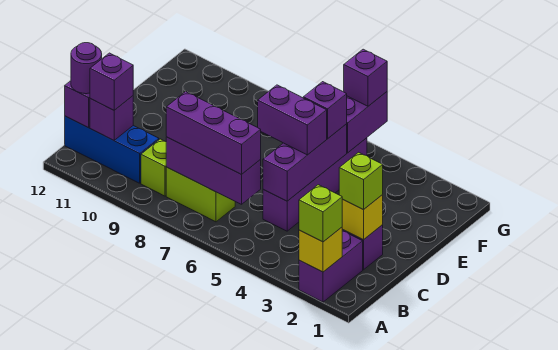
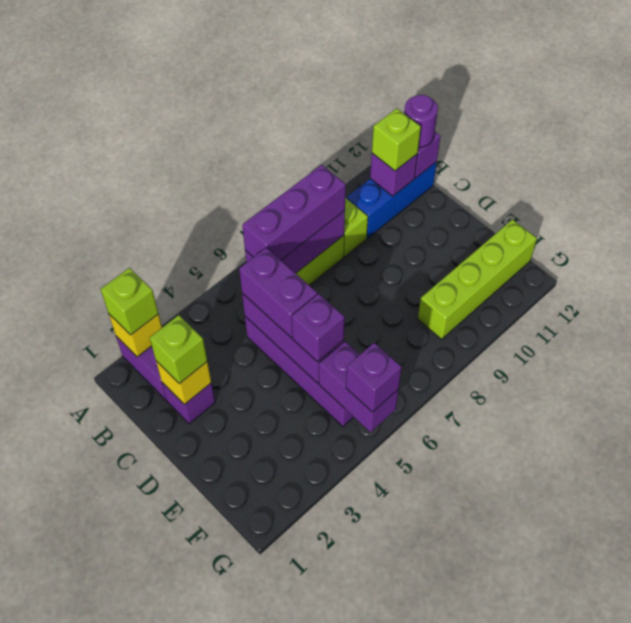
purple brick B11 level 3 -> lime brick B11 level 3
purple brick D5:D6 level 3 -> purple brick C5:D5 level 3
none -> lime brick F9:F12 level 1

